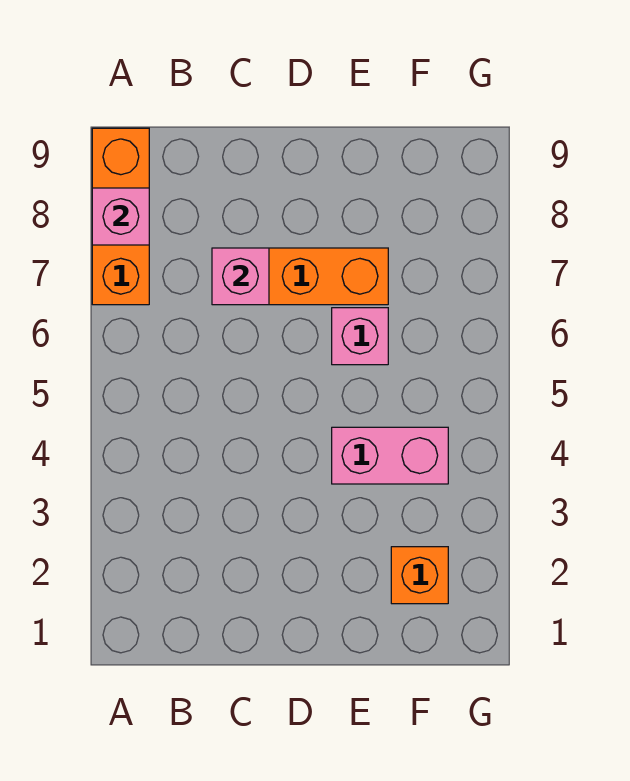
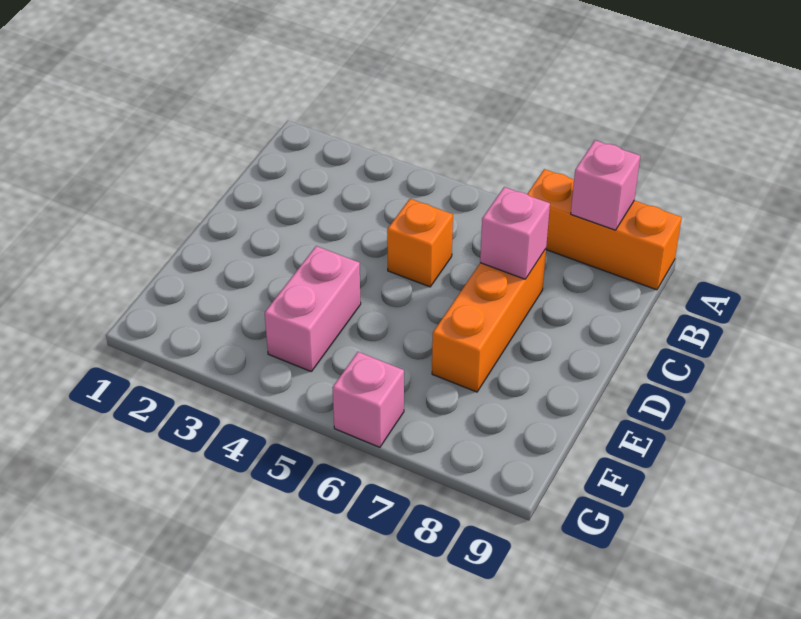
pink brick E6 level 1 -> pink brick G6 level 1
orange brick F2 level 1 -> orange brick C5 level 1

